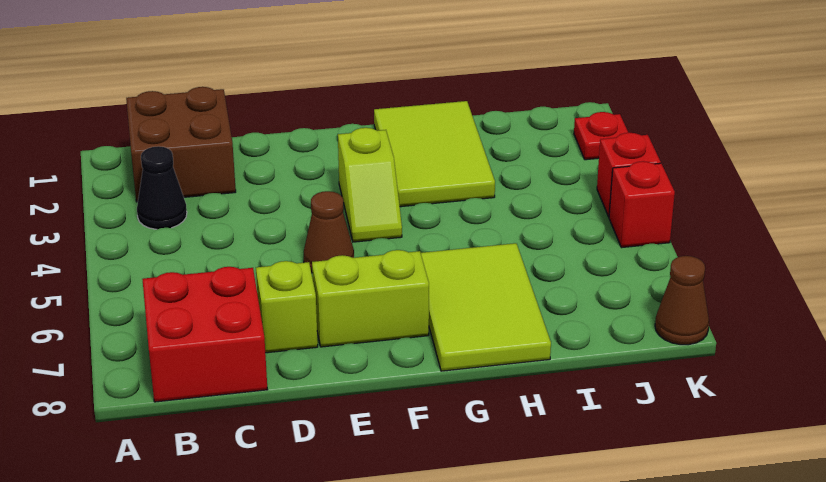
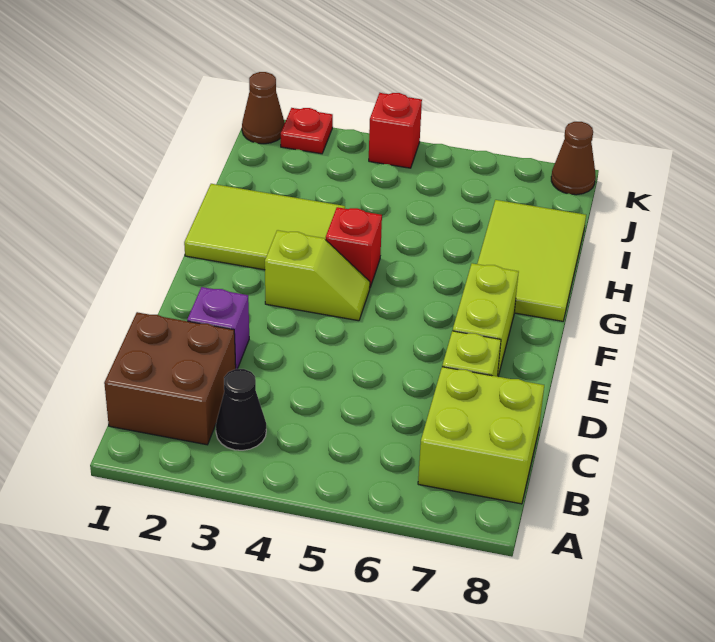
red brick B7:C8 level 1 -> lime brick B7:C8 level 1
none -> purple brick D2 level 1
brown cone E5 level 1 -> brown cone K1 level 1
lime tile G6:H8 level 1 -> lime tile G7:I8 level 1
red brick K5 level 1 -> red brick G4 level 1

